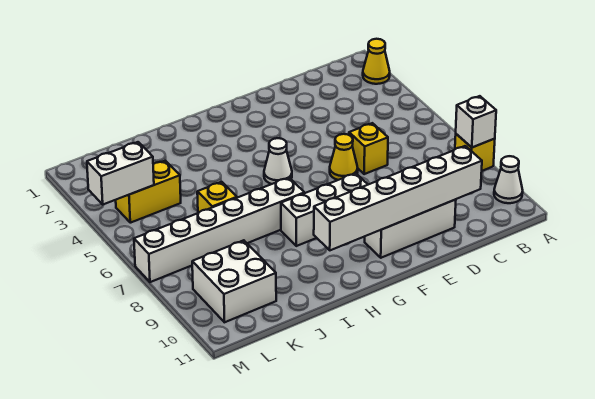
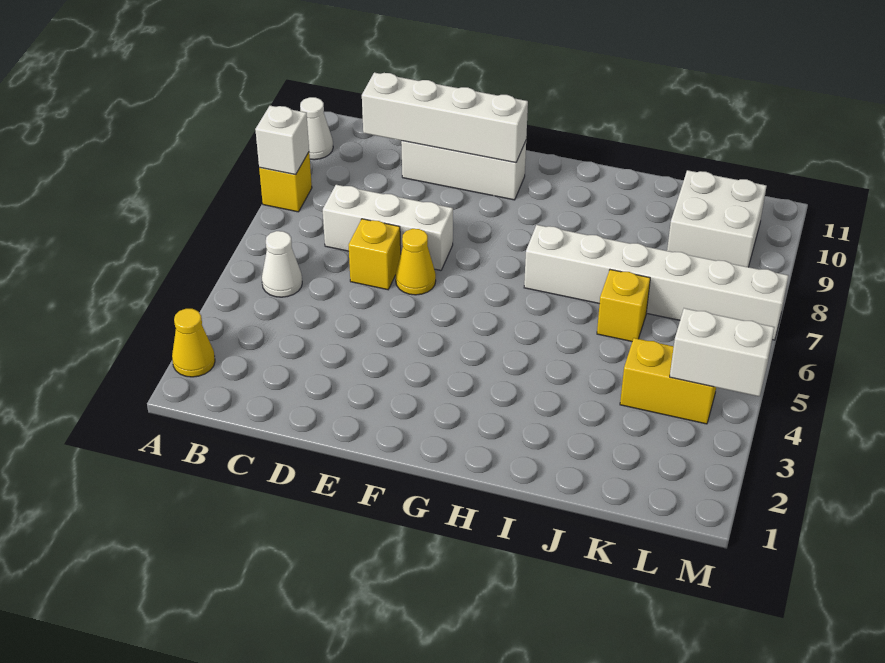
white brick C10:H10 level 2 -> white brick C10:F10 level 2
white brick F8:H8 level 1 -> white brick C7:E7 level 1
white cone G5 level 1 -> white cone B5 level 1

